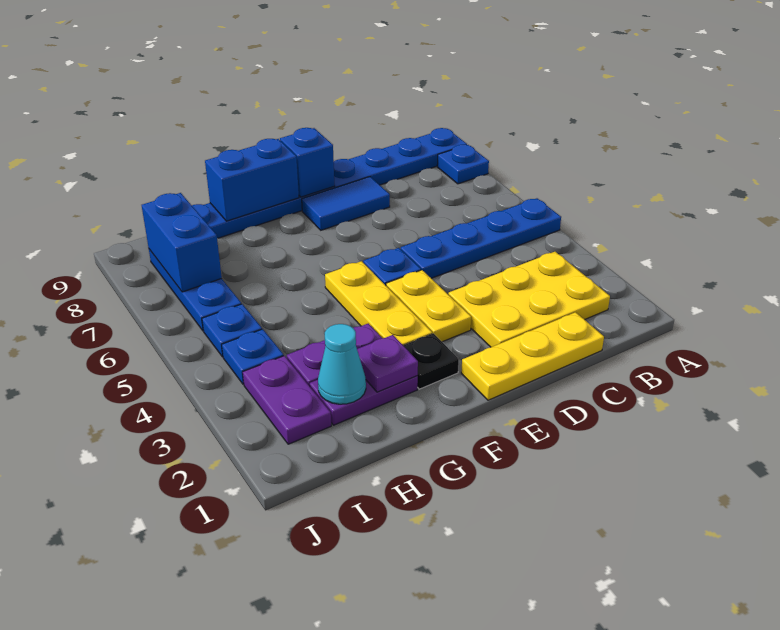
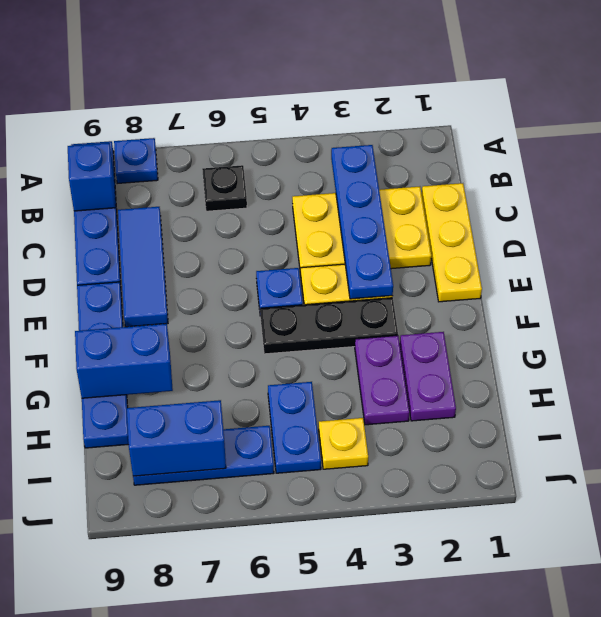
blue plate A5:D5 level 1 -> blue plate B3:E3 level 2
yellow plate B2:D3 level 1 -> yellow plate C2:D4 level 1
blue tile D8:E8 level 1 -> blue tile C8:E8 level 1
blue brick E9 level 2 -> blue brick B9 level 2
black plate F2 level 1 -> black plate B6 level 1
yellow plate F3:F5 level 1 -> black plate F3:F5 level 1
blue brick F9:G9 level 2 -> blue brick G8:G9 level 2
purple plate G2 level 2 -> none
cyan cone H2 level 2 -> none
purple plate I2:I3 level 1 -> none
blue plate I4 level 1 -> yellow plate I4 level 1
blue plate I5 level 1 -> blue plate H5:I5 level 1

